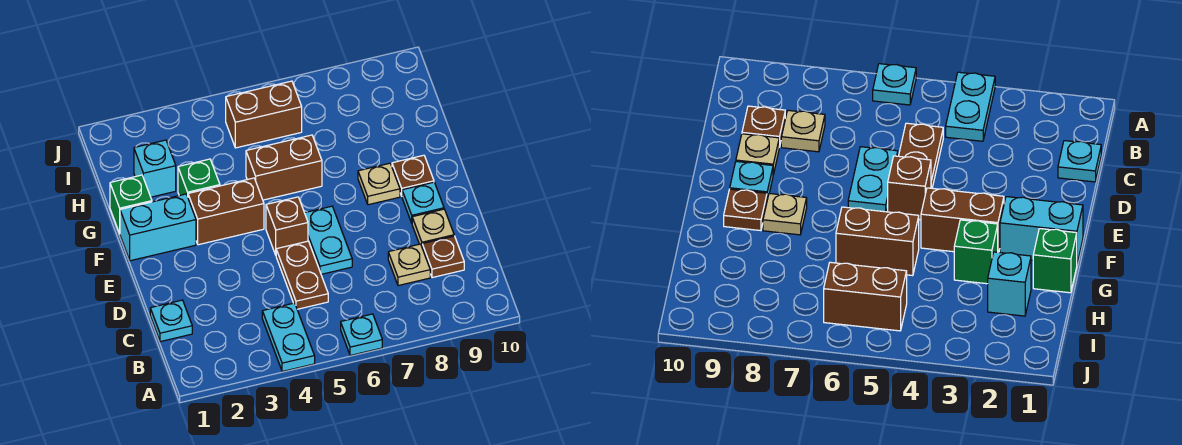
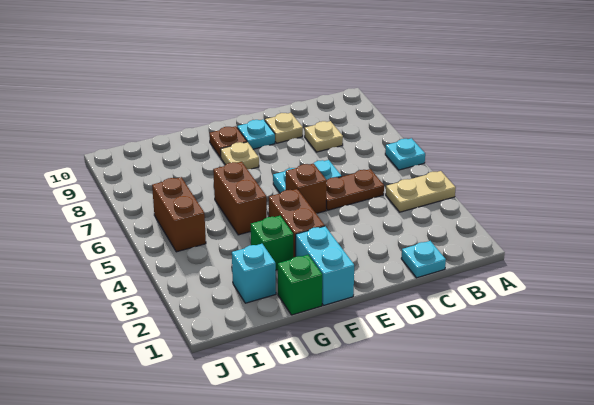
cyan plate A4:B4 level 1 -> tan plate A4:B4 level 1
brown plate C9 level 1 -> none

